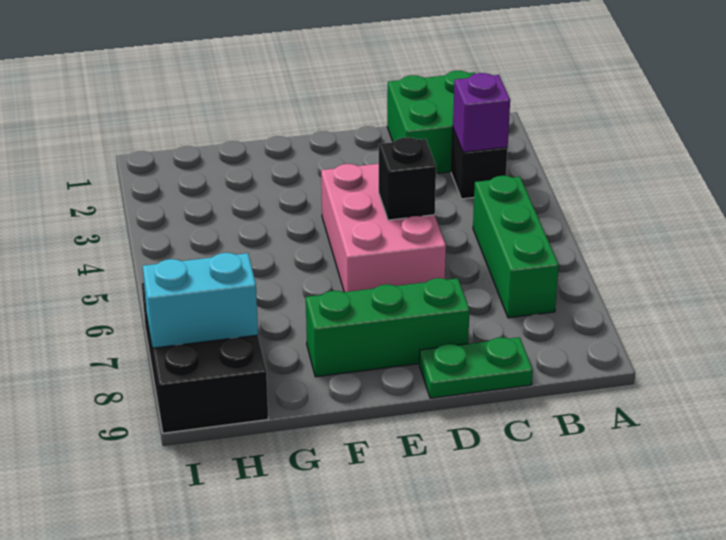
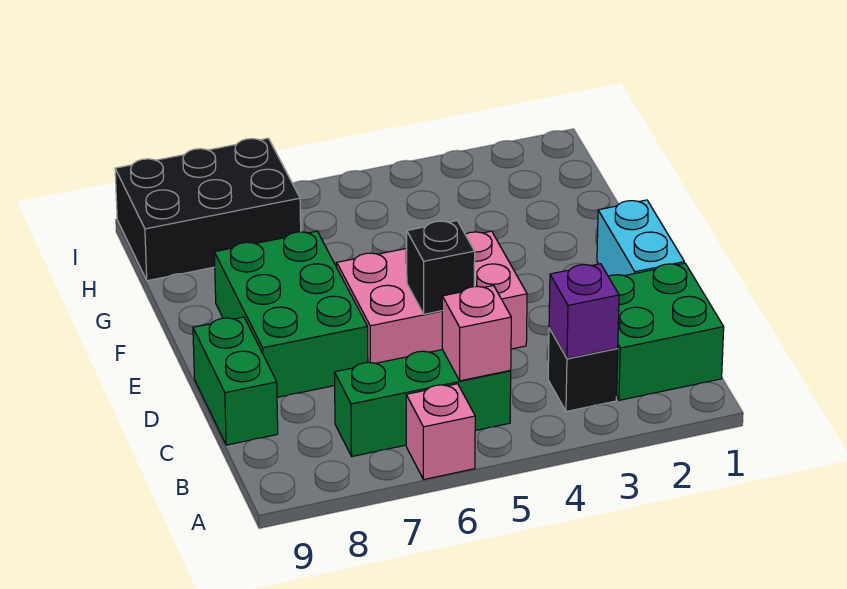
none -> pink brick A6 level 1
none -> pink brick B5 level 2
green plate C9:D9 level 1 -> green brick C9:D9 level 1
green brick D8:F8 level 1 -> green brick D7:F8 level 1
cyan brick H8:I8 level 2 -> cyan brick D1:E1 level 1

